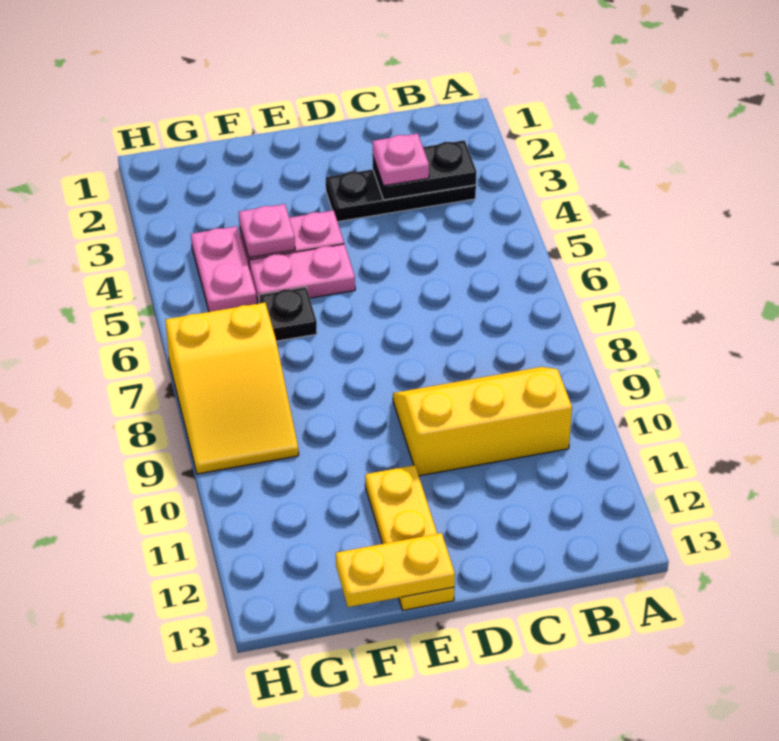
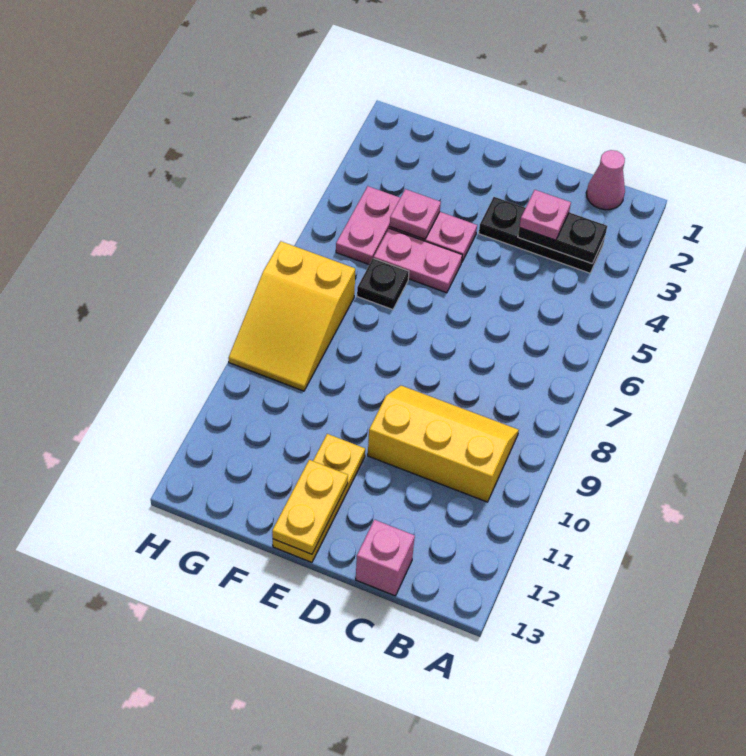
none -> pink cone B1 level 1
none -> pink brick C13 level 1
yellow plate E13:F13 level 2 -> yellow plate E12:E13 level 2

